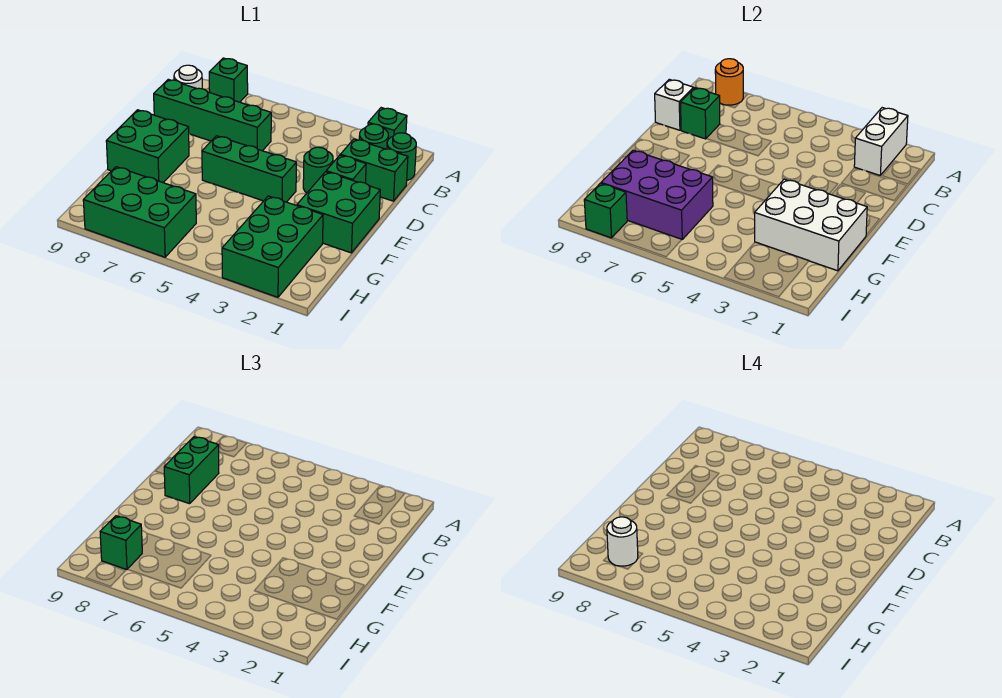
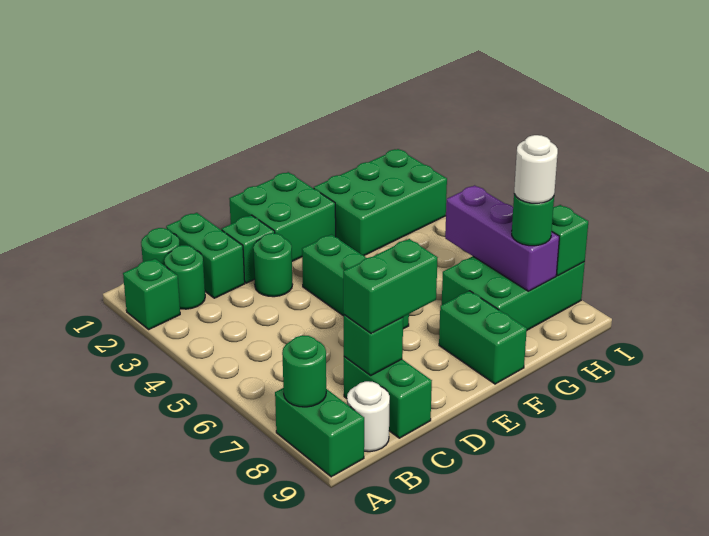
white brick A2:B2 level 2 -> none
green brick A8 level 1 -> green brick A8:A9 level 1
orange round brick A8 level 2 -> green round brick A8 level 2
green brick C6:C9 level 1 -> green brick C8:C9 level 1
white brick C9 level 2 -> none
green brick E8:F9 level 1 -> green brick F8:F9 level 1
white brick F1:G3 level 2 -> none
purple brick G6:H8 level 2 -> purple brick H6:H8 level 2
green brick H6:I8 level 1 -> green brick G7:I8 level 1
green brick H8 level 3 -> green round brick H8 level 3

